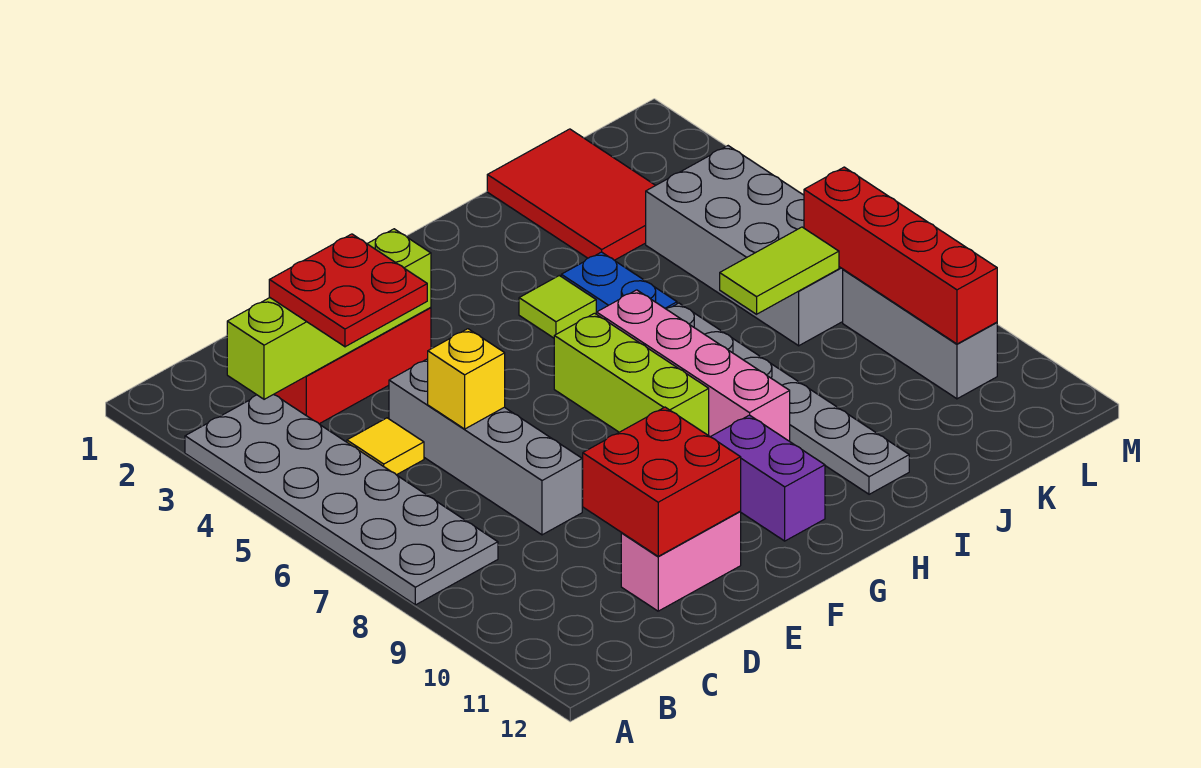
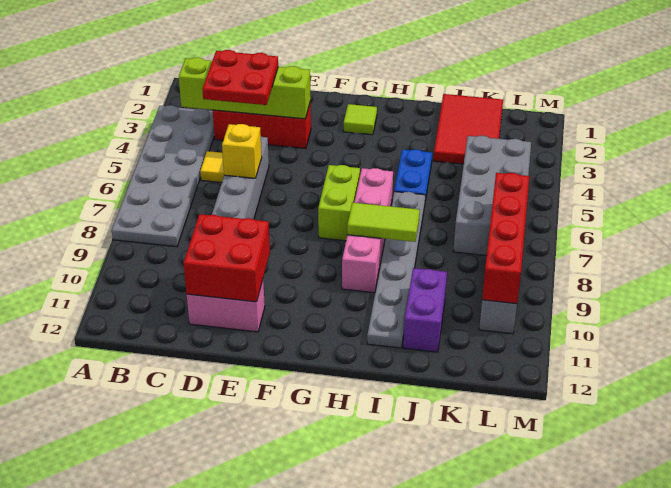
lime brick G6:G8 level 1 -> lime brick G6:G7 level 1
purple brick G10:G11 level 1 -> purple brick J10:J11 level 1
lime tile H4 level 1 -> lime tile G2 level 1
lime tile J7:K7 level 2 -> lime tile H8:I8 level 2

